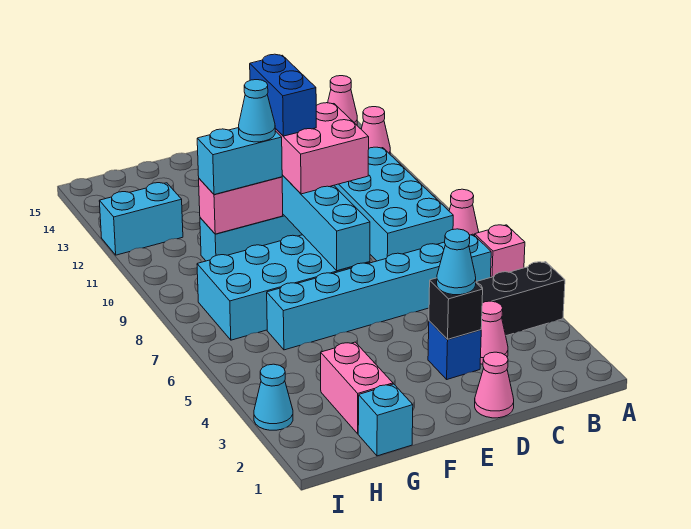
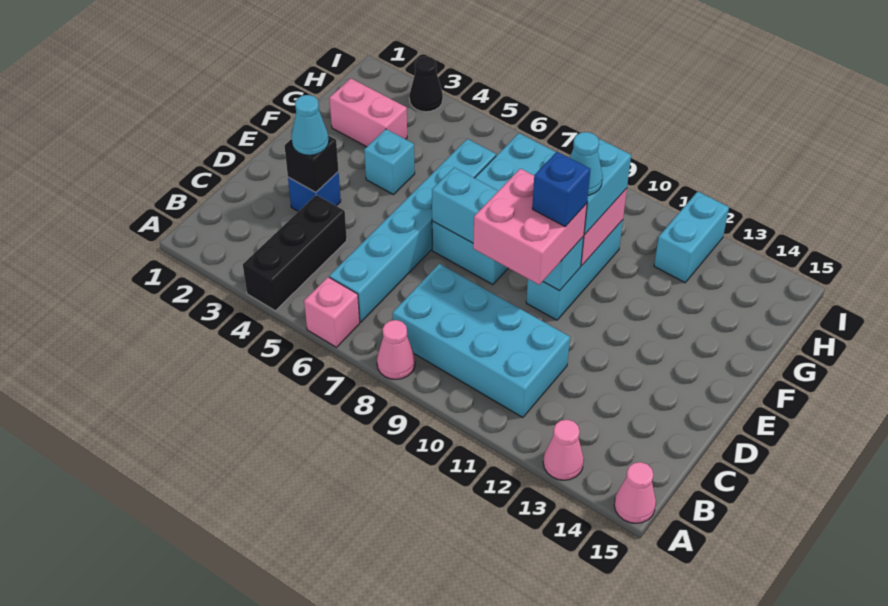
pink cone C3 level 1 -> none
pink cone D1 level 1 -> none
blue brick E10:E11 level 4 -> blue brick E10 level 4
cyan brick G1 level 1 -> cyan brick F4 level 1
cyan cone I3 level 1 -> black cone I3 level 1

